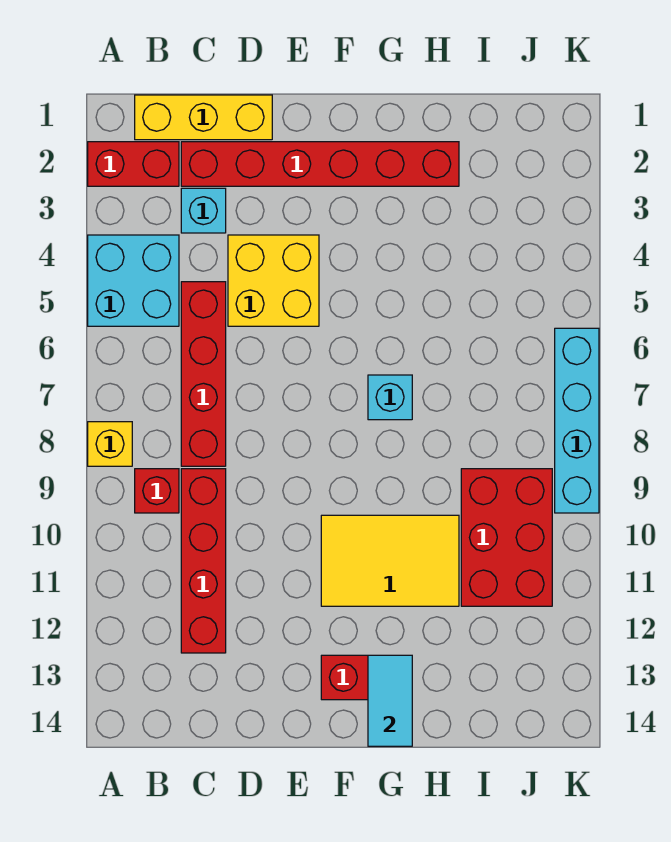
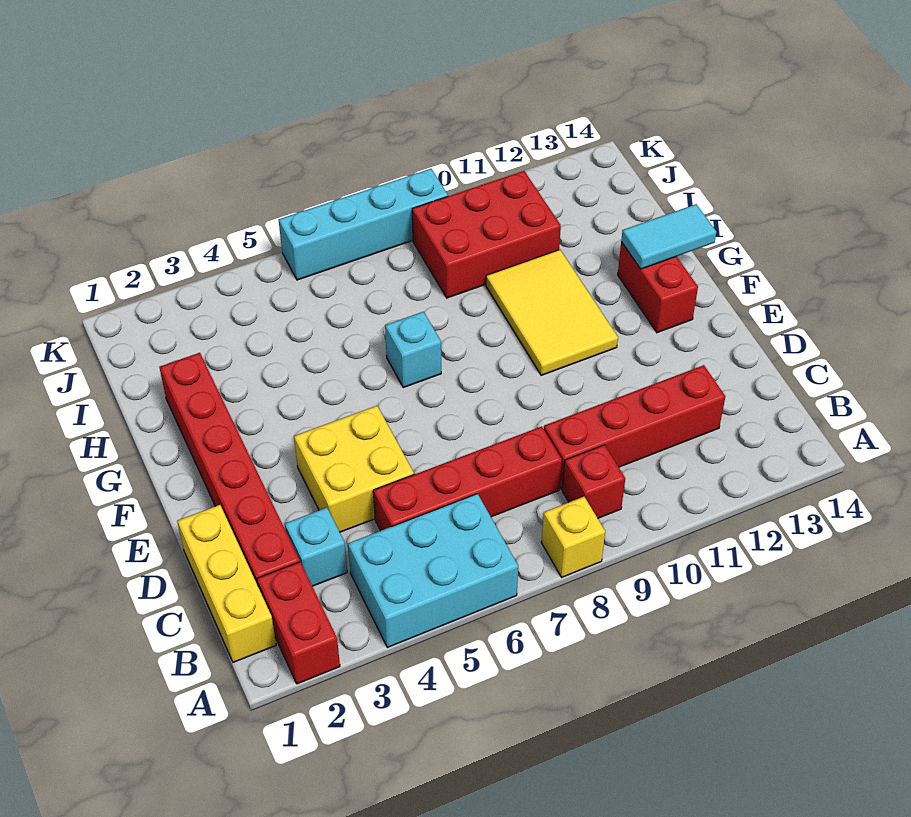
cyan brick A4:B5 level 1 -> cyan brick A4:B6 level 1

